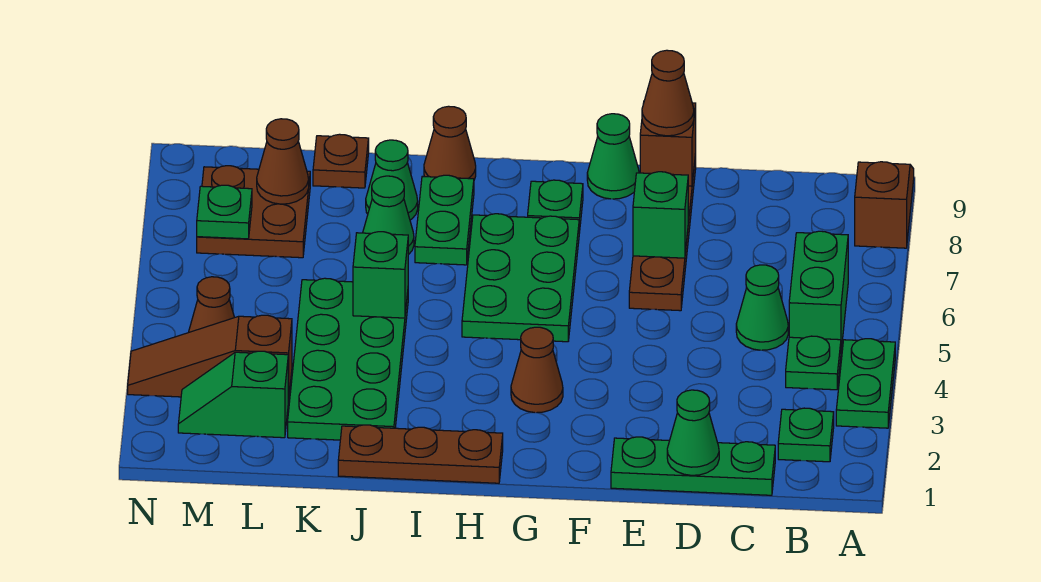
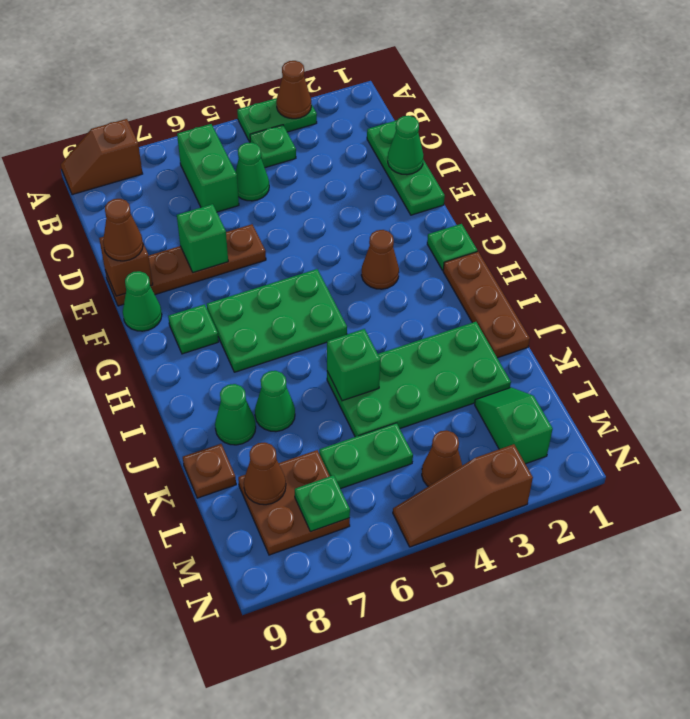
green plate B2 level 1 -> green plate G1 level 1
green brick B5:B6 level 1 -> green brick B6:C6 level 1
green plate I7:I8 level 1 -> green plate L5:L6 level 1
brown cone I9 level 1 -> brown cone A3 level 2
green slope L2:M2 level 1 top L -> green slope L2:M2 level 1 top M
brown slope L3:N3 level 1 top L -> brown slope N3:N5 level 1 top 3

